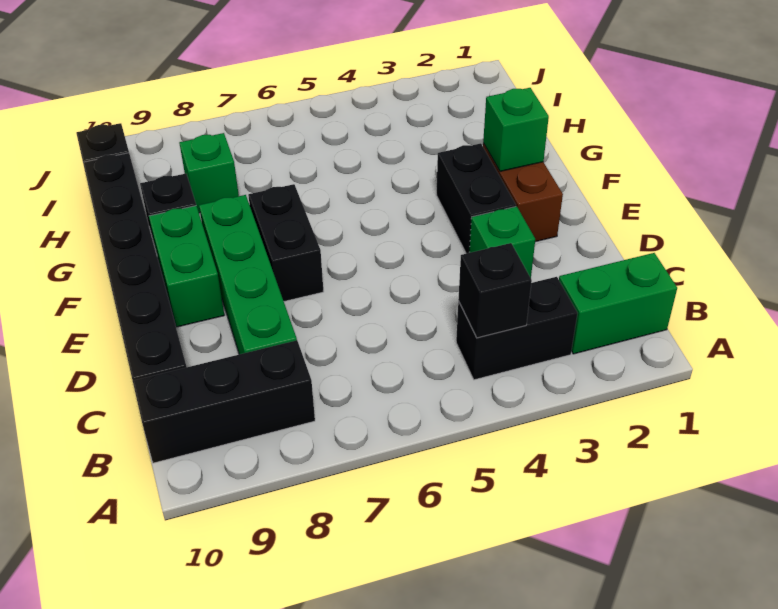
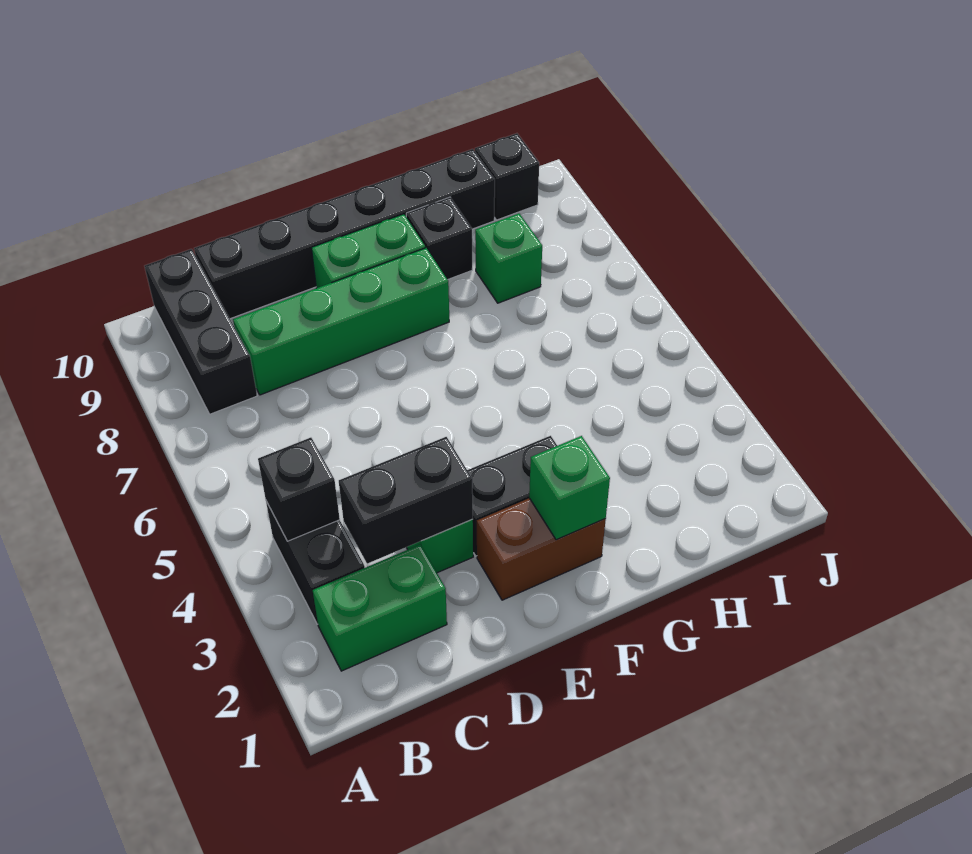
green brick B1:B2 level 1 -> green brick B2:C2 level 1
black brick E7:F7 level 1 -> black brick C3:D3 level 2

